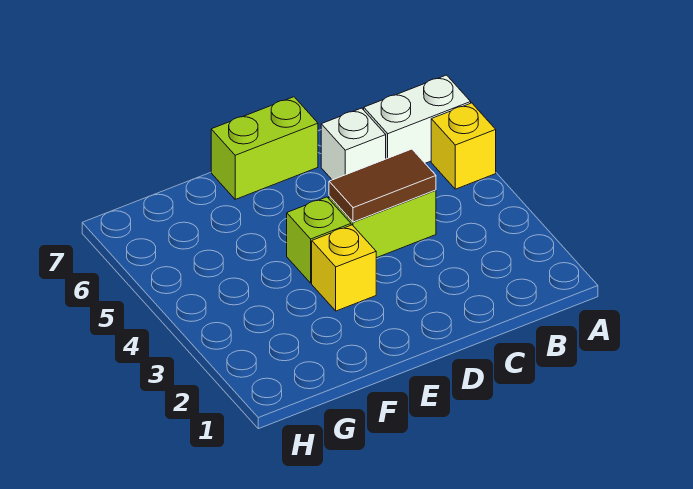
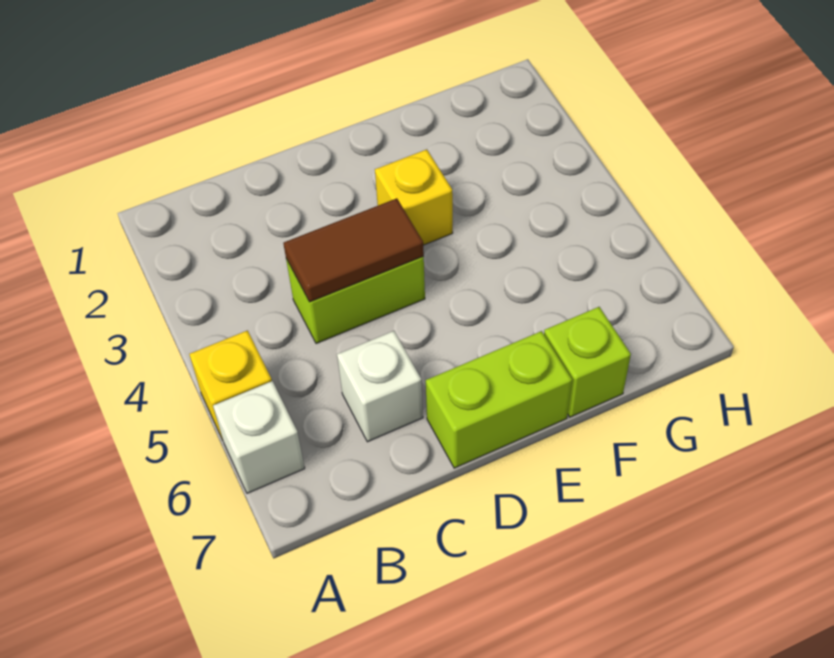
white brick A6:B6 level 1 -> white brick A6 level 1
lime brick E4 level 1 -> lime brick F7 level 1

